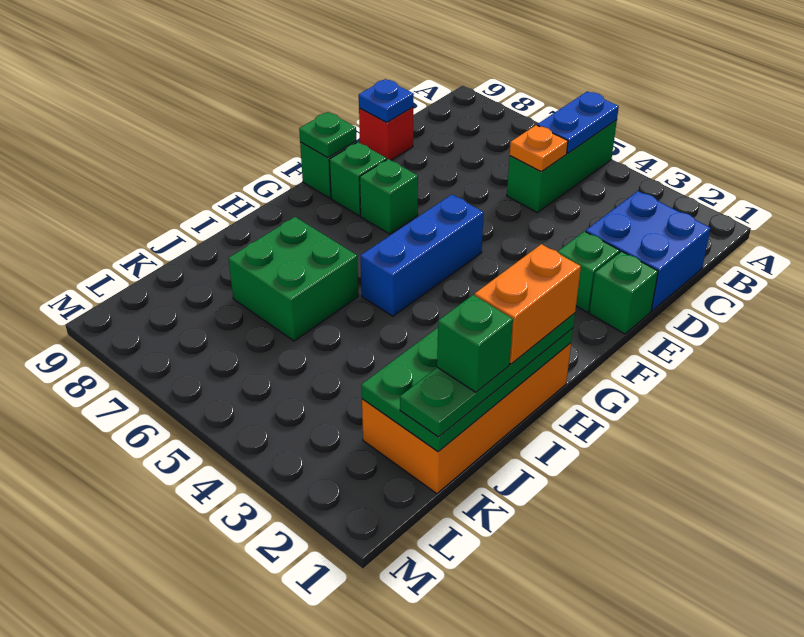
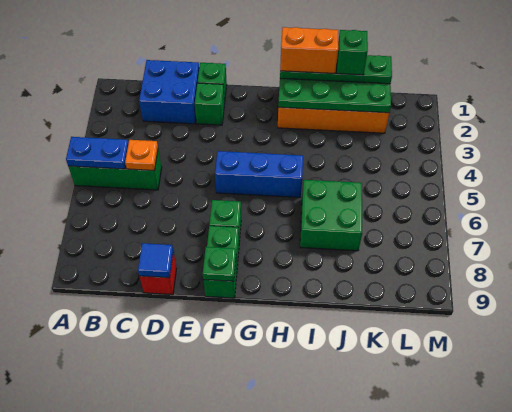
blue plate D9 level 2 -> blue tile D9 level 2

